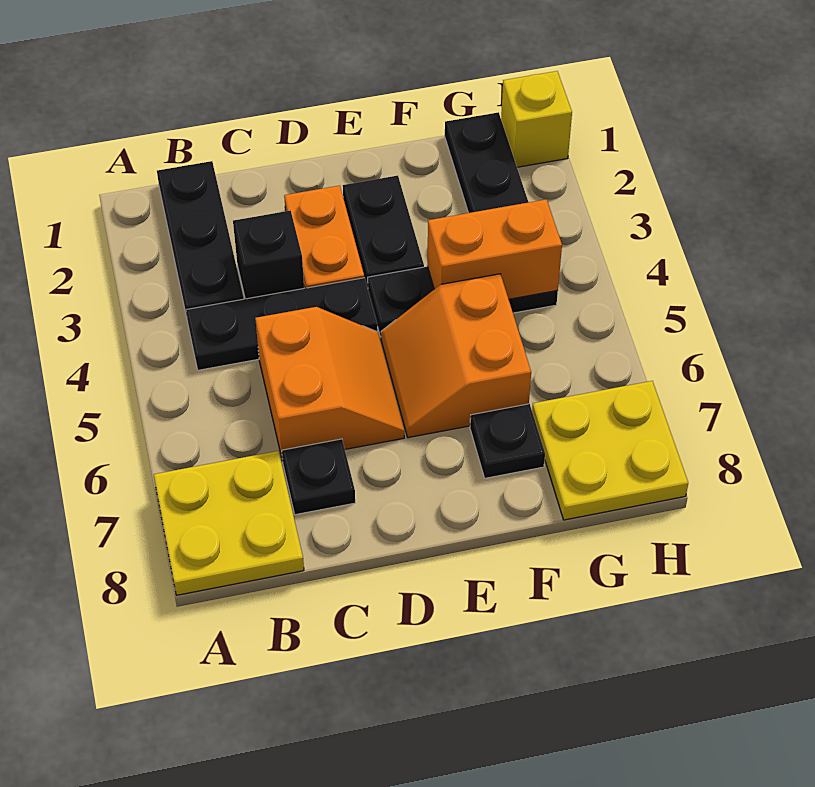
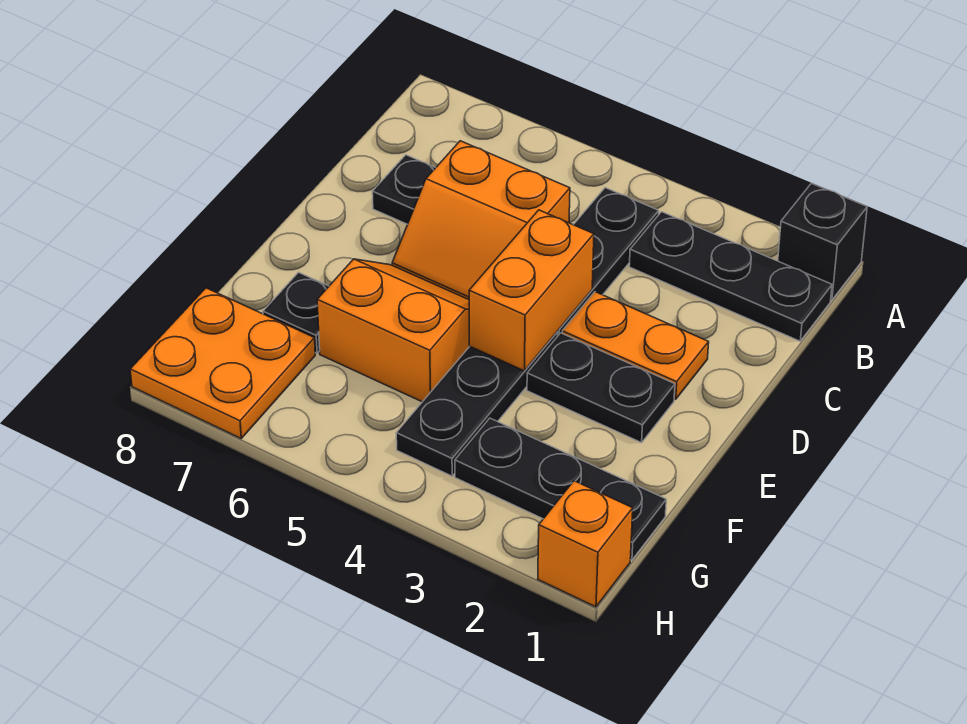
yellow plate A7:B8 level 1 -> none
black brick C3 level 1 -> black brick A1 level 1
orange brick F4:G4 level 2 -> orange brick D4:E4 level 2
yellow plate G7:H8 level 1 -> orange plate G7:H8 level 1
yellow brick H1 level 1 -> orange brick H1 level 1

